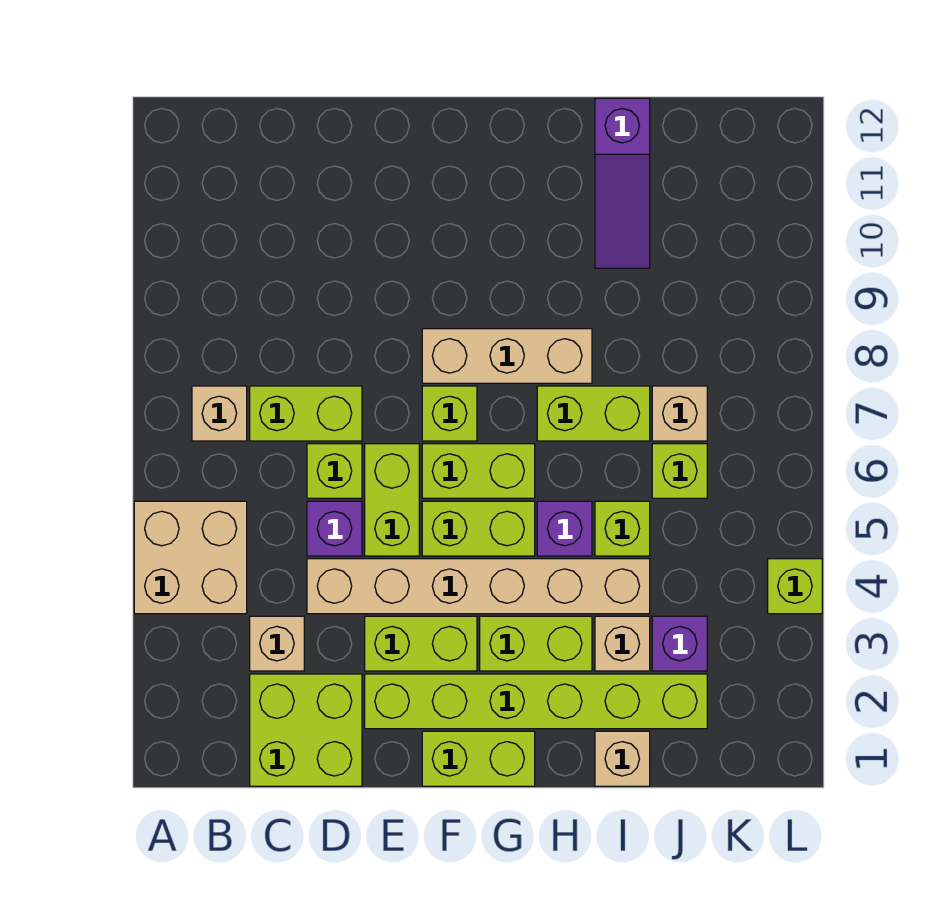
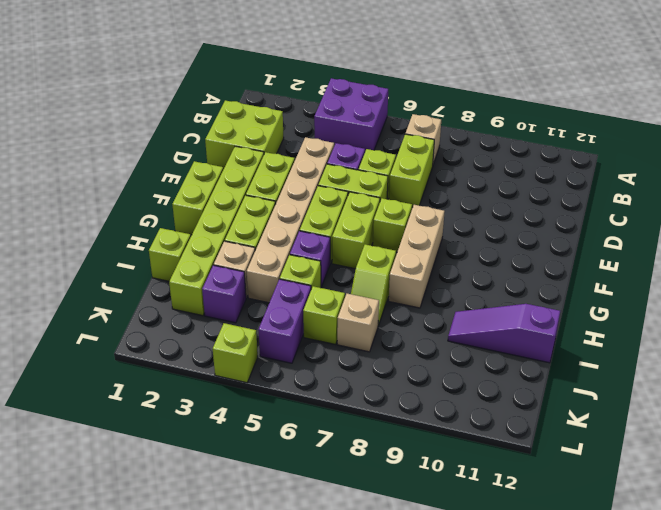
tan brick A4:B5 level 1 -> purple brick A4:B5 level 1
tan brick C3 level 1 -> none
lime brick H7:I7 level 1 -> lime slope H7:I7 level 1 top H
tan brick I1 level 1 -> lime brick I1 level 1
none -> purple brick J5:K5 level 1

